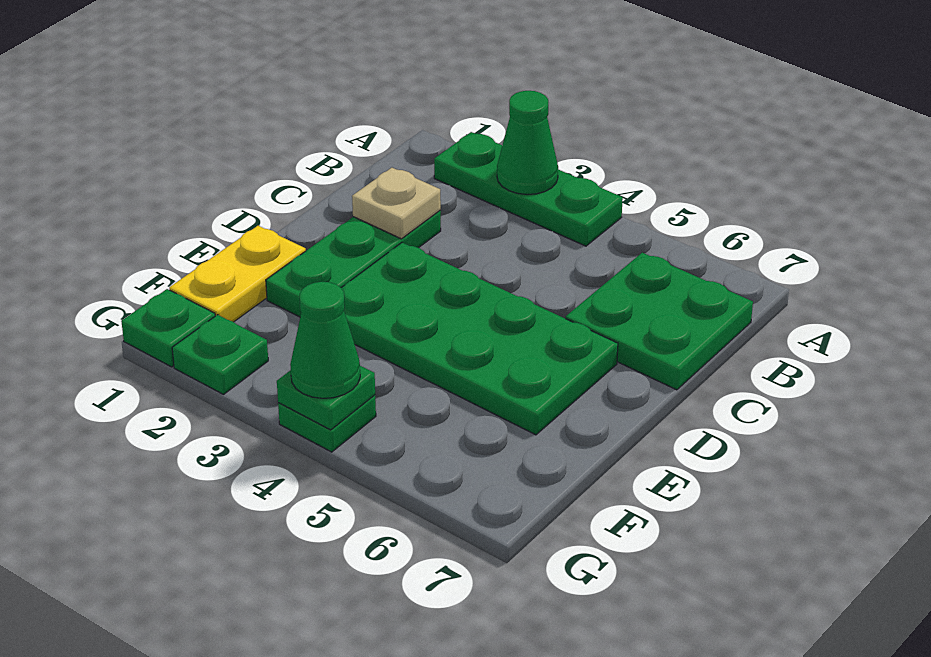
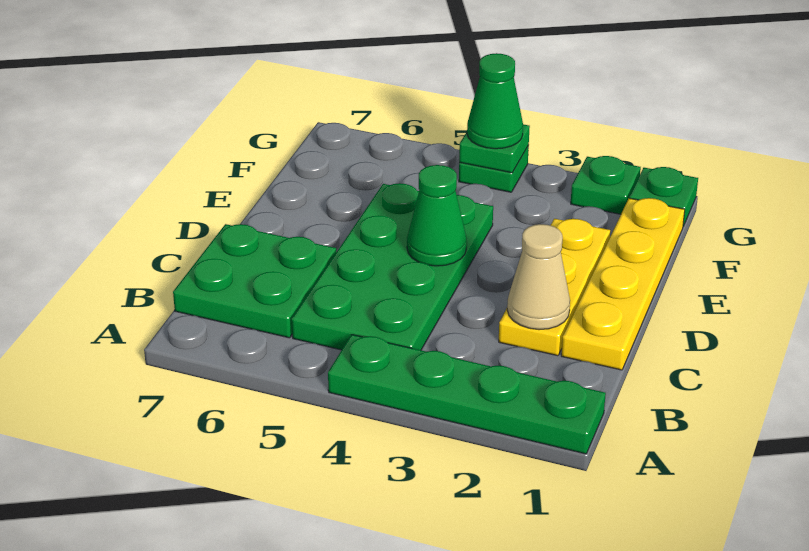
green plate A2:A4 level 1 -> green plate A1:A4 level 1
green cone A3 level 2 -> green cone D4 level 2
green plate C2:E2 level 1 -> yellow plate C2:E2 level 1
tan plate C2 level 2 -> tan cone C2 level 2
green plate D3:E6 level 1 -> green plate B4:E5 level 1
yellow plate E1:F1 level 1 -> yellow plate C1:F1 level 1

